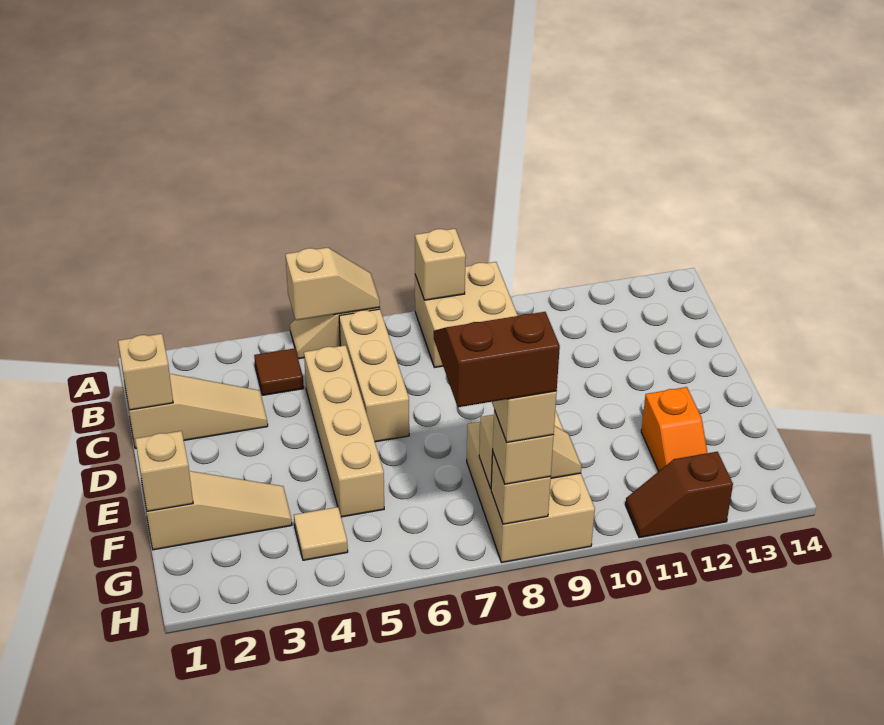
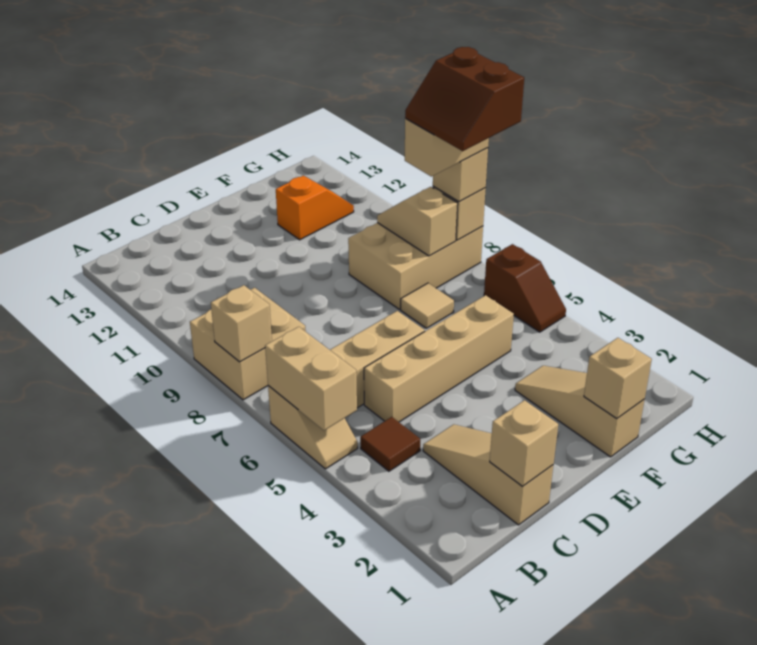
tan slope A5:A6 level 2 top 5 -> tan brick A5:A6 level 2
tan tile G4 level 1 -> tan tile F7 level 1
brown slope H11:H12 level 1 top 12 -> brown slope H5:H6 level 1 top 6

